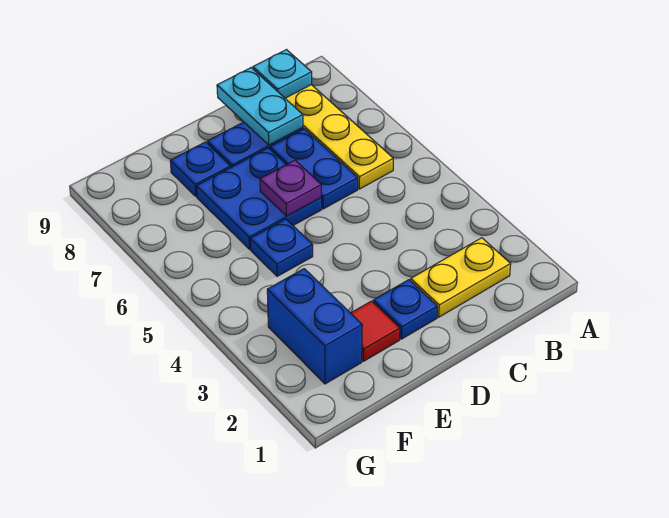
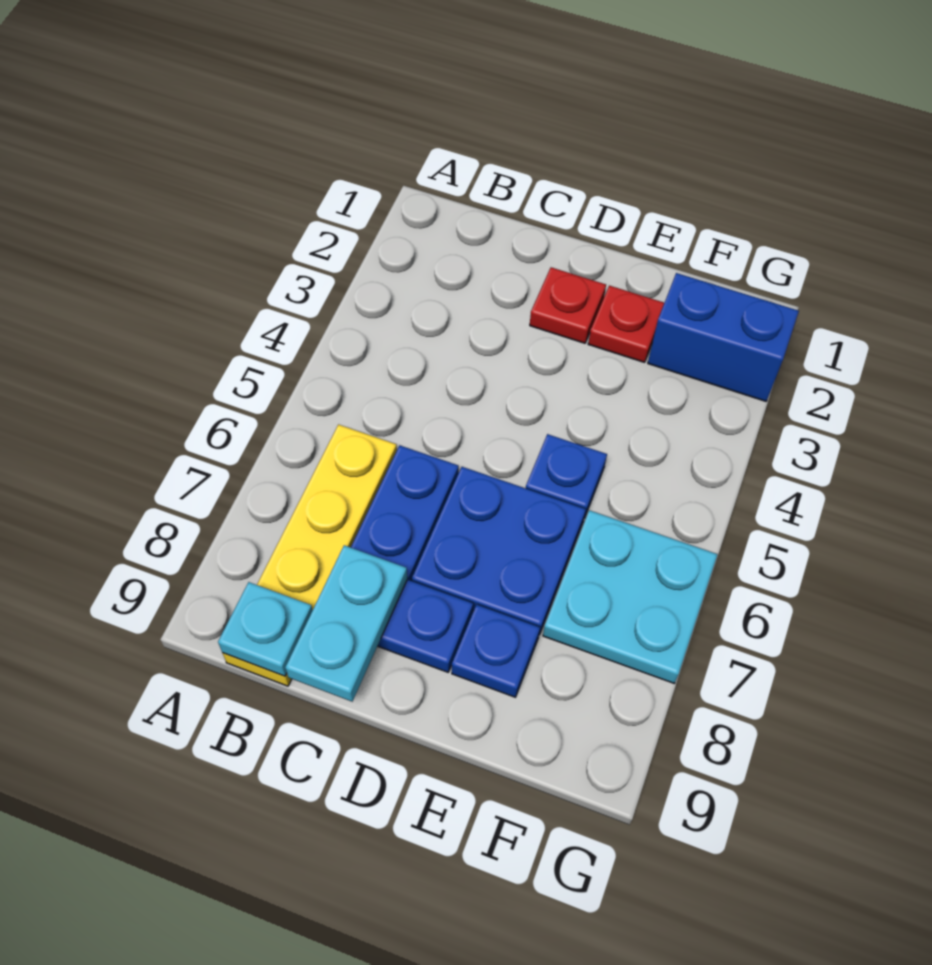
yellow plate B2:C2 level 1 -> none
blue plate D2 level 1 -> red plate D2 level 1
purple plate D6 level 2 -> none
red tile E2 level 1 -> red plate E2 level 1
blue brick F2:F3 level 1 -> blue brick F2:G2 level 1
none -> cyan plate F6:G7 level 1

